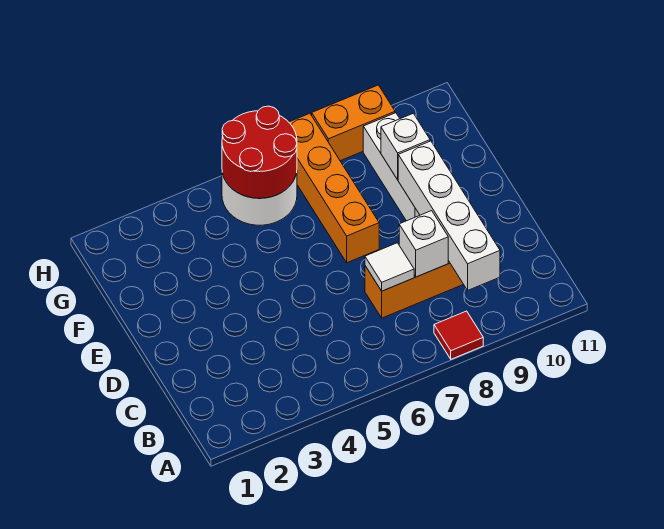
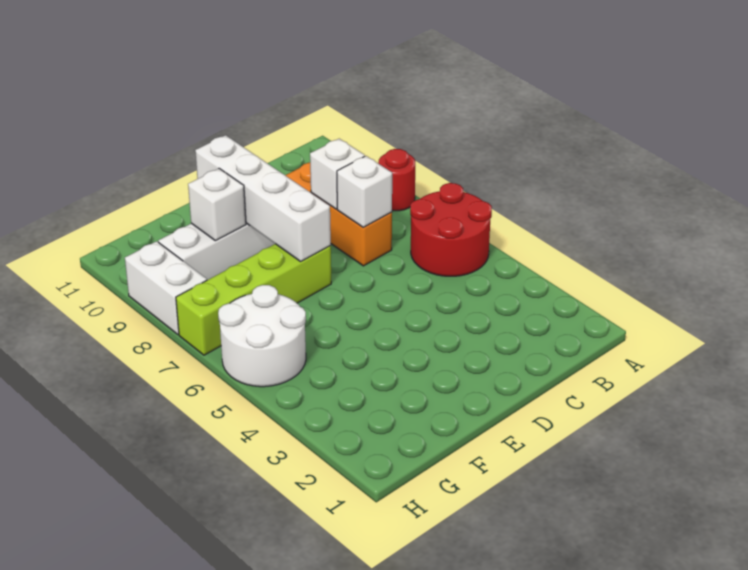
red tile A8 level 1 -> red round brick A8 level 1
white brick B9:E9 level 2 -> white brick E7:E10 level 2
white tile C7 level 2 -> white brick C7 level 2
orange brick E7:H7 level 1 -> lime brick E7:H7 level 1
red round brick G5:H6 level 2 -> red round brick A5:B6 level 1
orange brick H8:H9 level 1 -> white brick H8:H9 level 1

